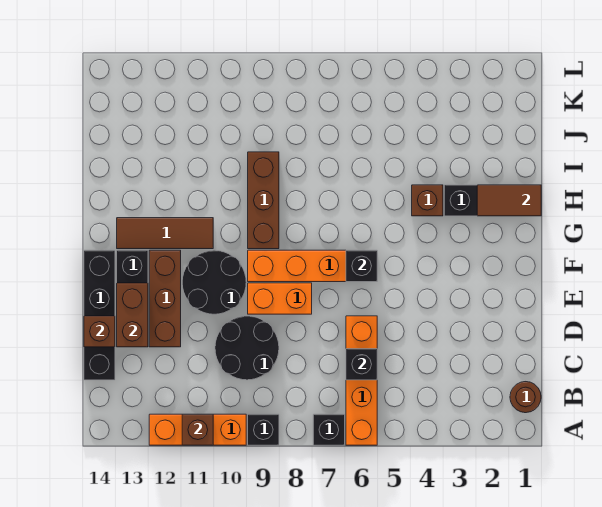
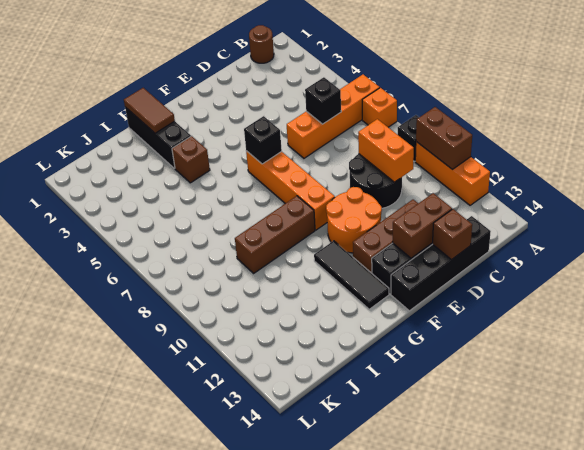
black brick A7 level 1 -> orange brick A7 level 1
brown brick A11 level 2 -> brown brick A10:A11 level 2
orange brick E8:E9 level 1 -> orange brick C9:C10 level 2
black round brick E10:F11 level 1 -> orange round brick E10:F11 level 1
brown tile G11:G13 level 1 -> black tile G11:G13 level 1

